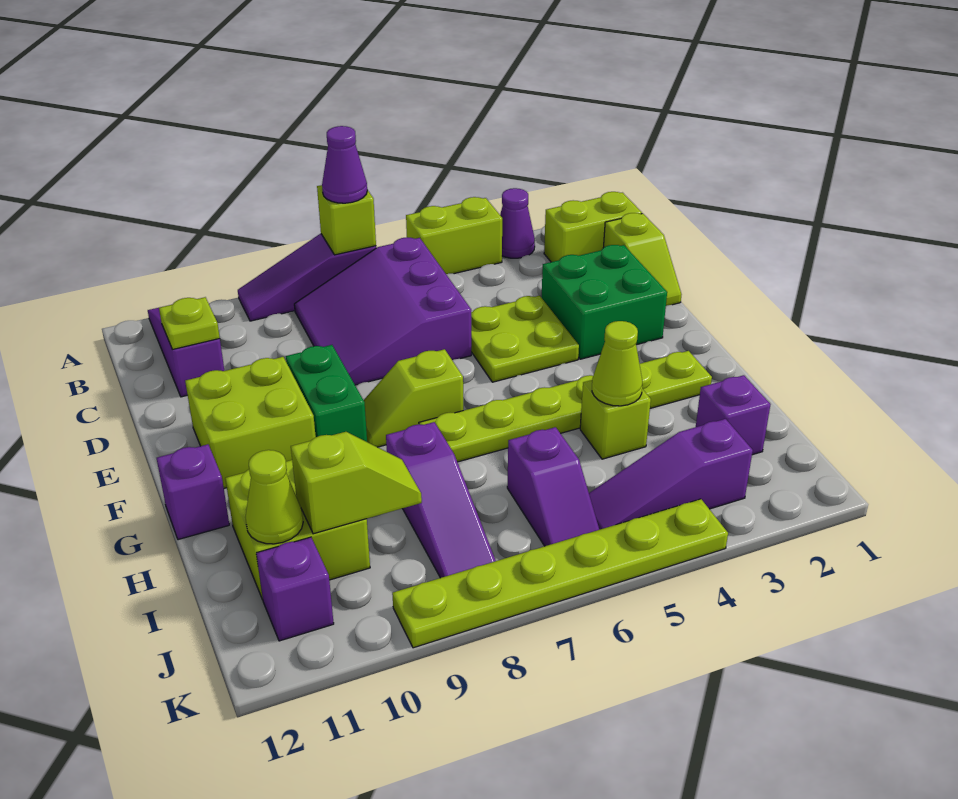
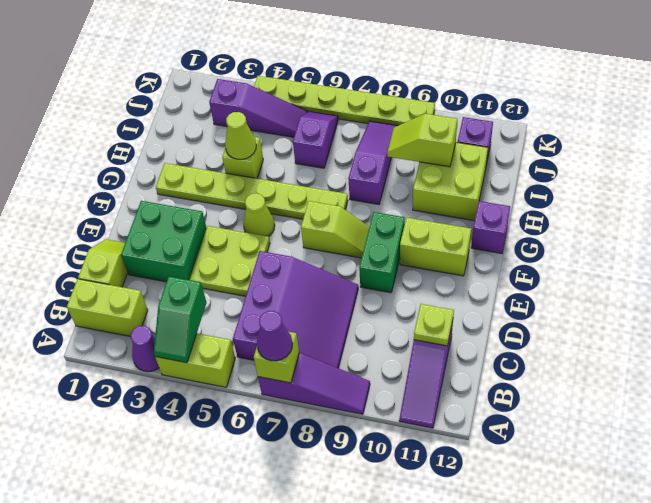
none -> green slope A4:B4 level 2 top B
lime brick E10:F11 level 1 -> lime brick F10:F11 level 1
purple brick I2 level 1 -> none
lime cone I11 level 2 -> lime cone F5 level 1

